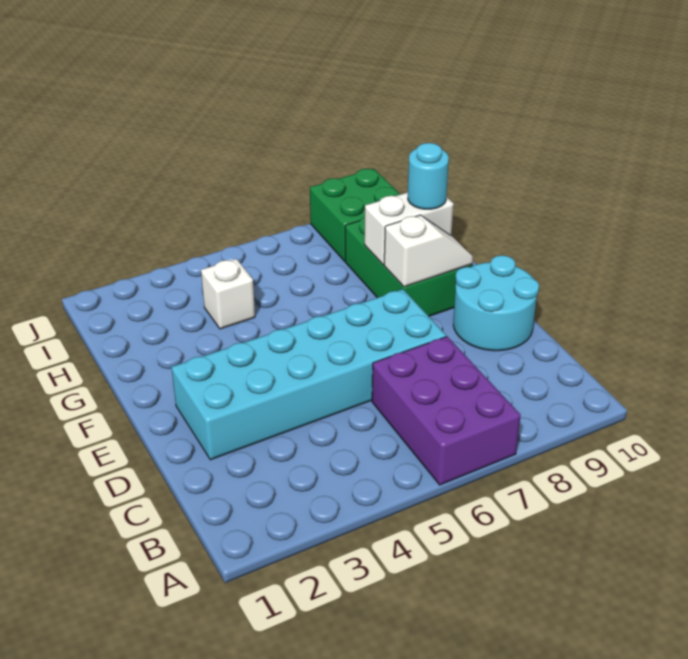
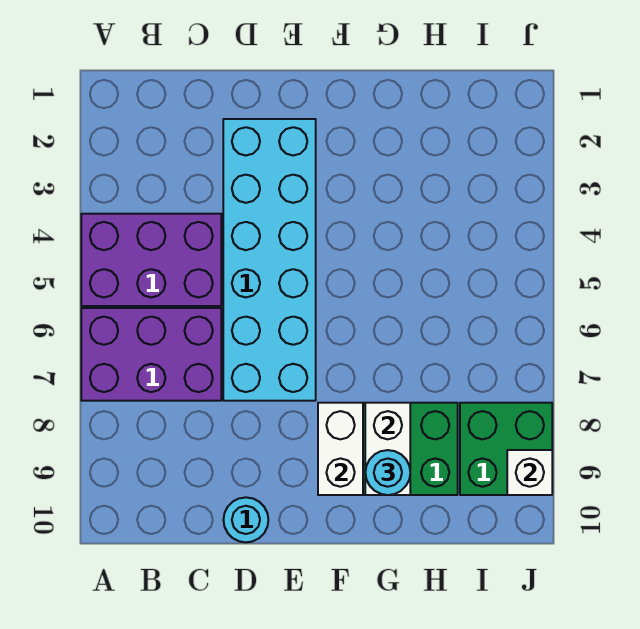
none -> purple brick A4:C5 level 1
cyan round brick D9:E10 level 1 -> cyan round brick D10 level 1
white slope F8:F9 level 2 top 8 -> white brick F8:F9 level 2
white brick H4 level 1 -> white brick J9 level 2

